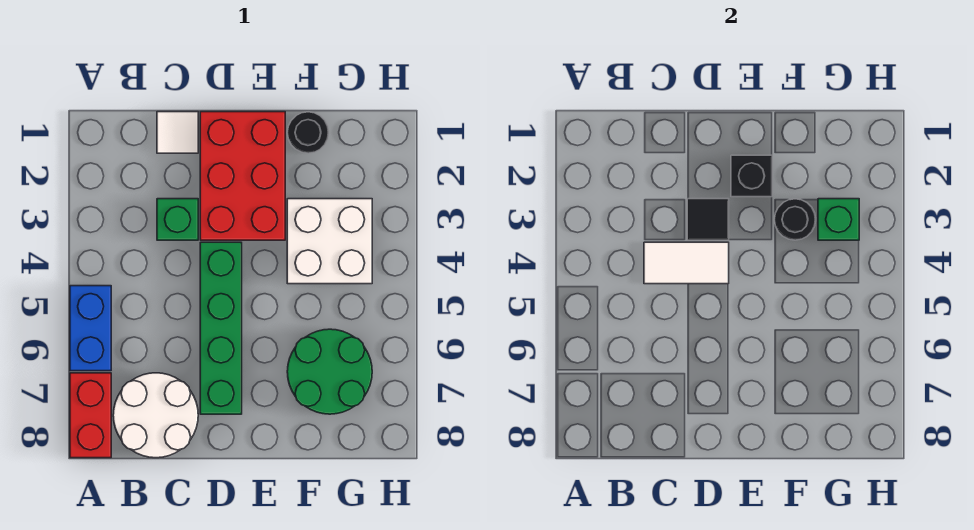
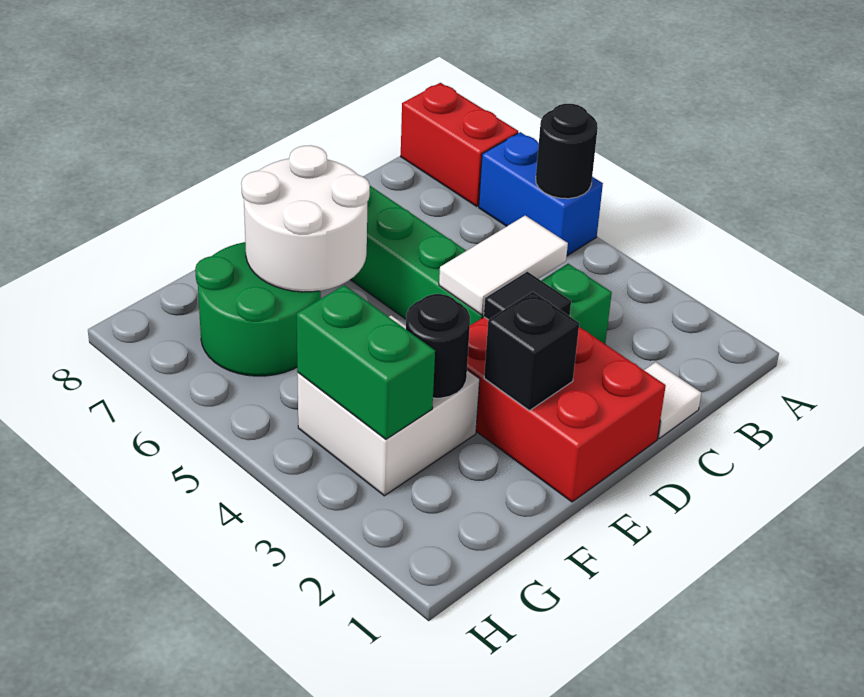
white round brick B7:C8 level 1 -> white round brick E6:F7 level 2
black round brick F1 level 1 -> black round brick A5 level 2
green brick G3 level 2 -> green brick G3:G4 level 2

